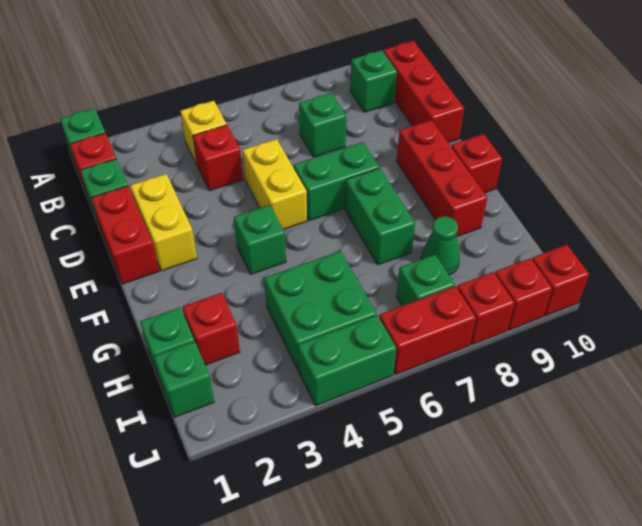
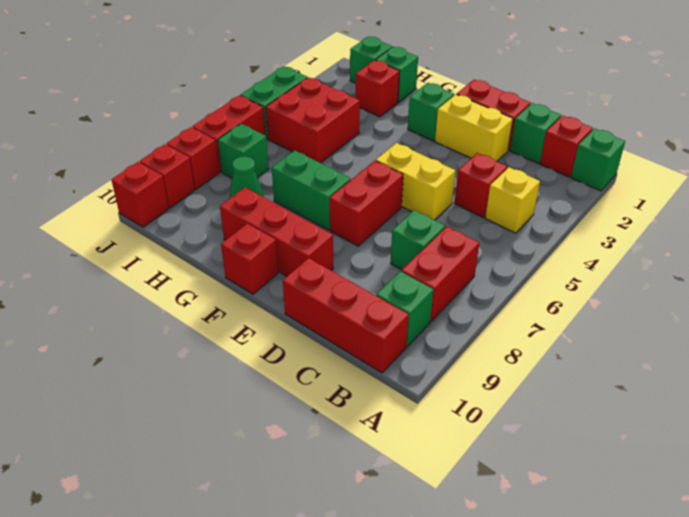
none -> red brick B7:B8 level 1
green brick E6:E7 level 1 -> red brick E6:E7 level 1
green brick F4 level 1 -> green brick F2 level 1
green brick H4:I5 level 1 -> red brick H4:I5 level 1

